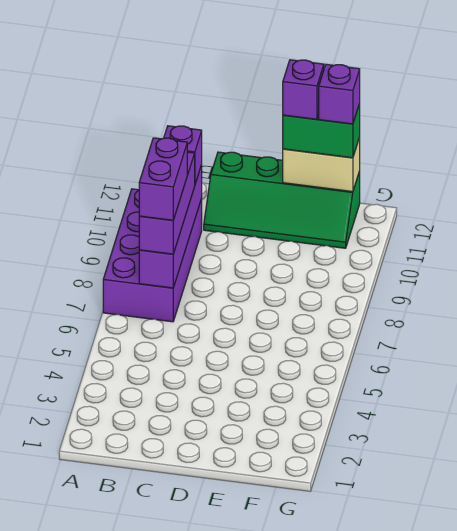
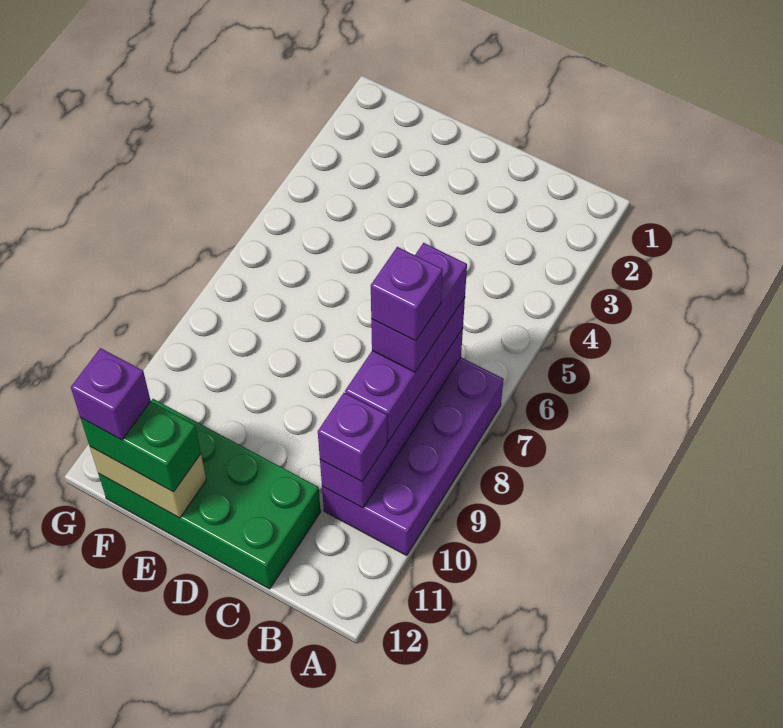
green slope C11:F12 level 1 top 12 -> green brick C11:F12 level 1
purple brick E12 level 4 -> purple brick B8 level 5

